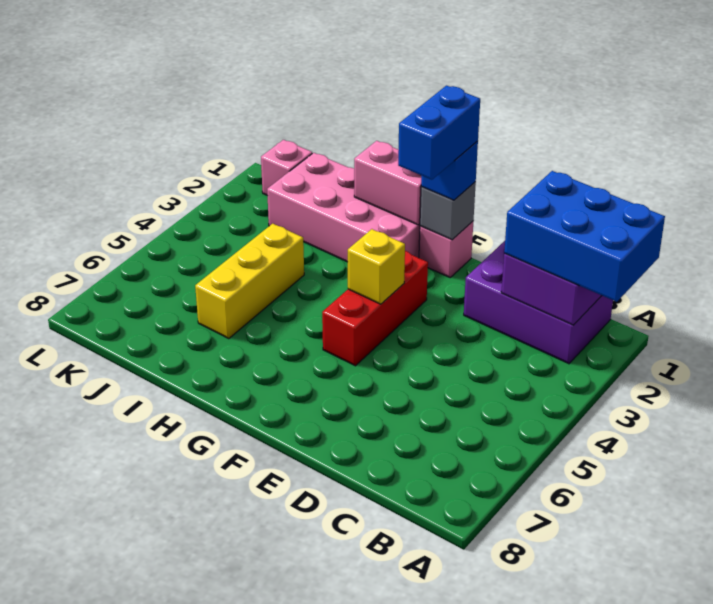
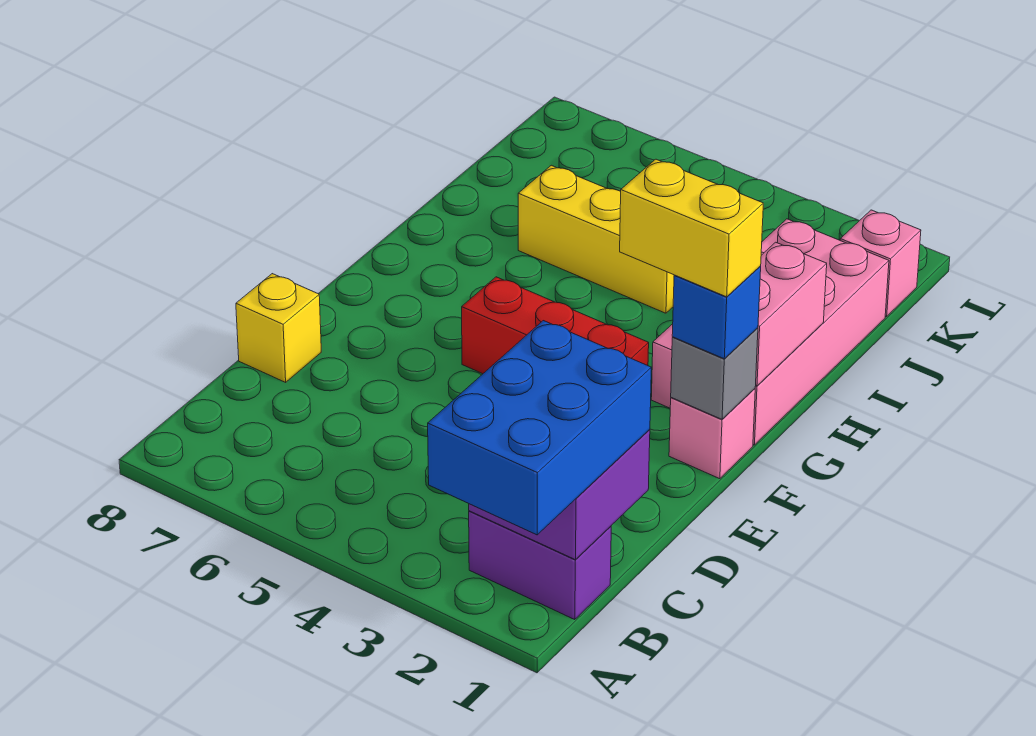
purple brick B1:D2 level 1 -> purple brick B1:B2 level 1
blue brick F1:F2 level 4 -> yellow brick F1:F2 level 4
yellow brick F4 level 2 -> yellow brick D8 level 1

